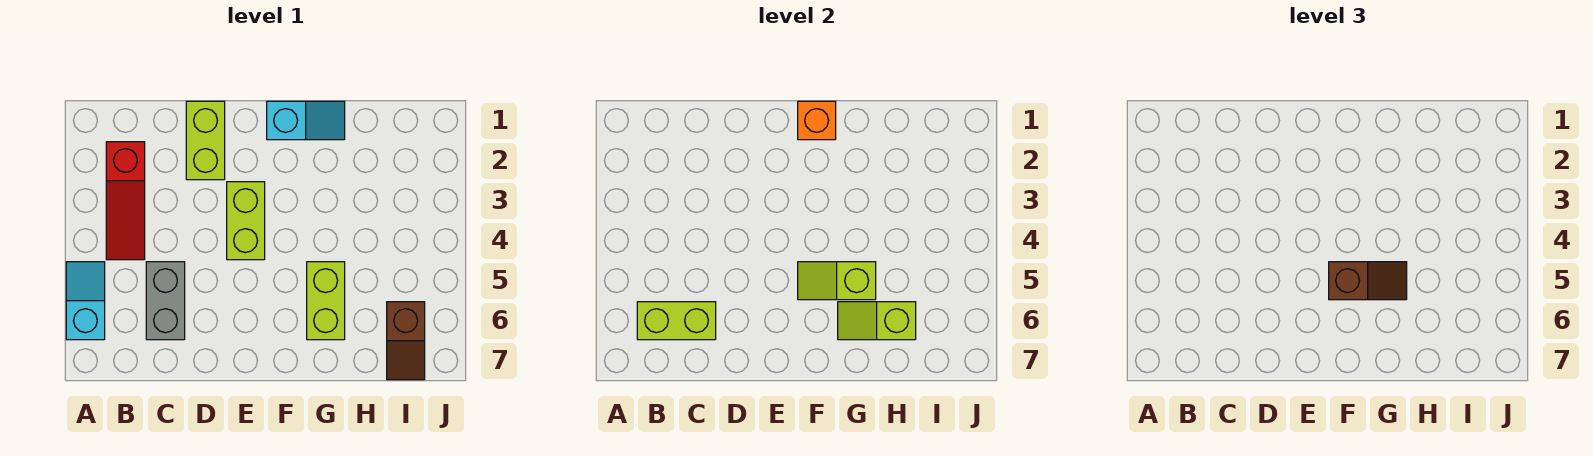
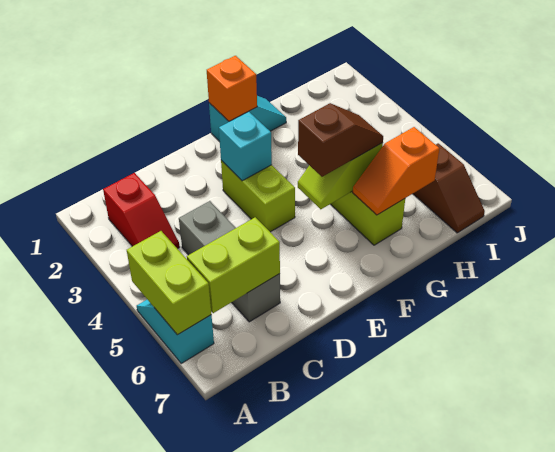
red slope B2:B4 level 1 top 2 -> red slope B2:B3 level 1 top 2
grey brick C5:C6 level 1 -> grey brick C4:C6 level 1
lime brick D1:D2 level 1 -> lime brick A5:A6 level 2
none -> cyan brick E3 level 2
lime slope G6:H6 level 2 top H -> orange slope G6:H6 level 2 top H

